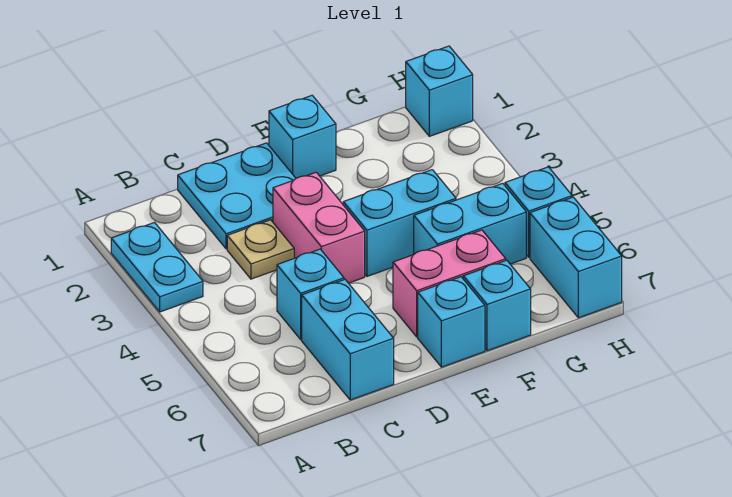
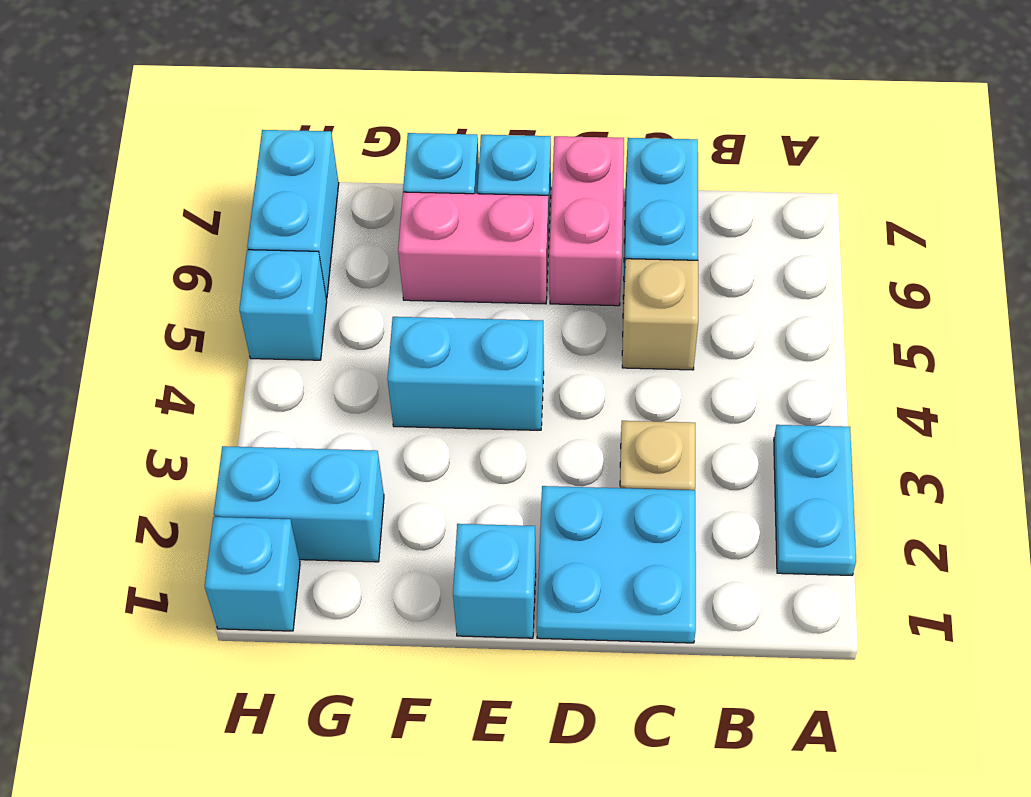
cyan brick C5 level 1 -> tan brick C5 level 1
pink brick D3:D4 level 1 -> pink brick D6:D7 level 1
cyan brick F5:G5 level 1 -> cyan brick G2:H2 level 1

